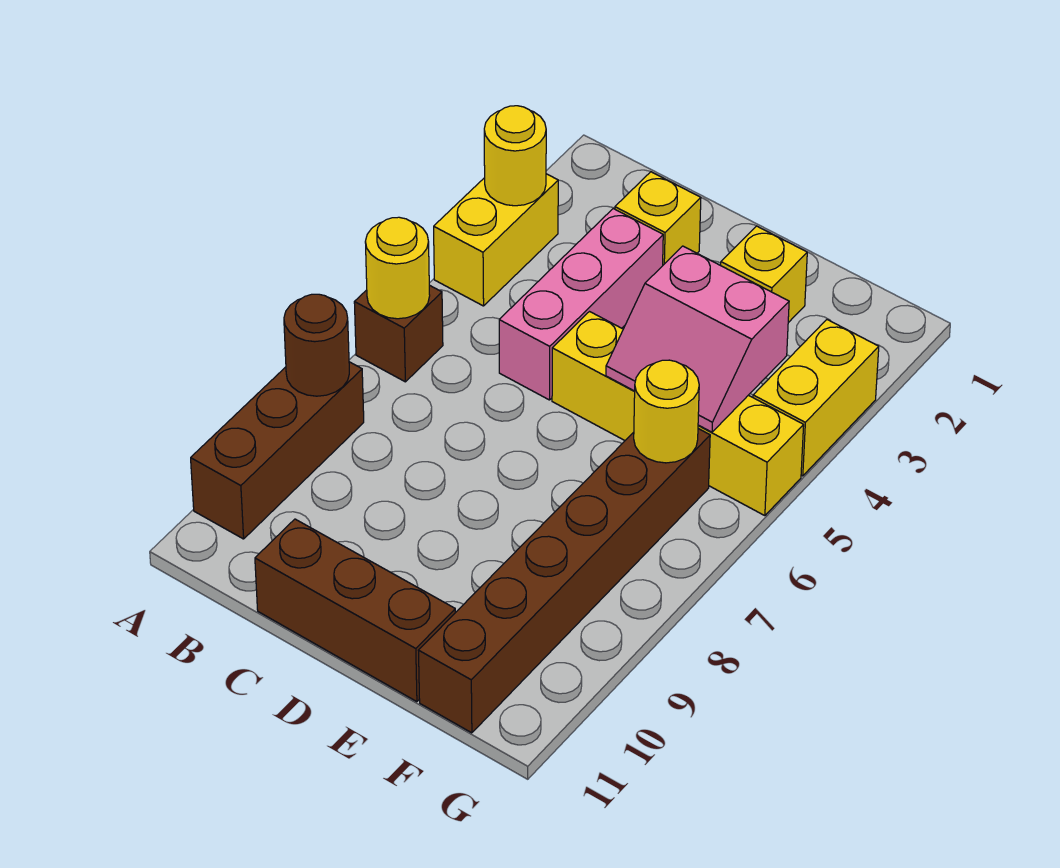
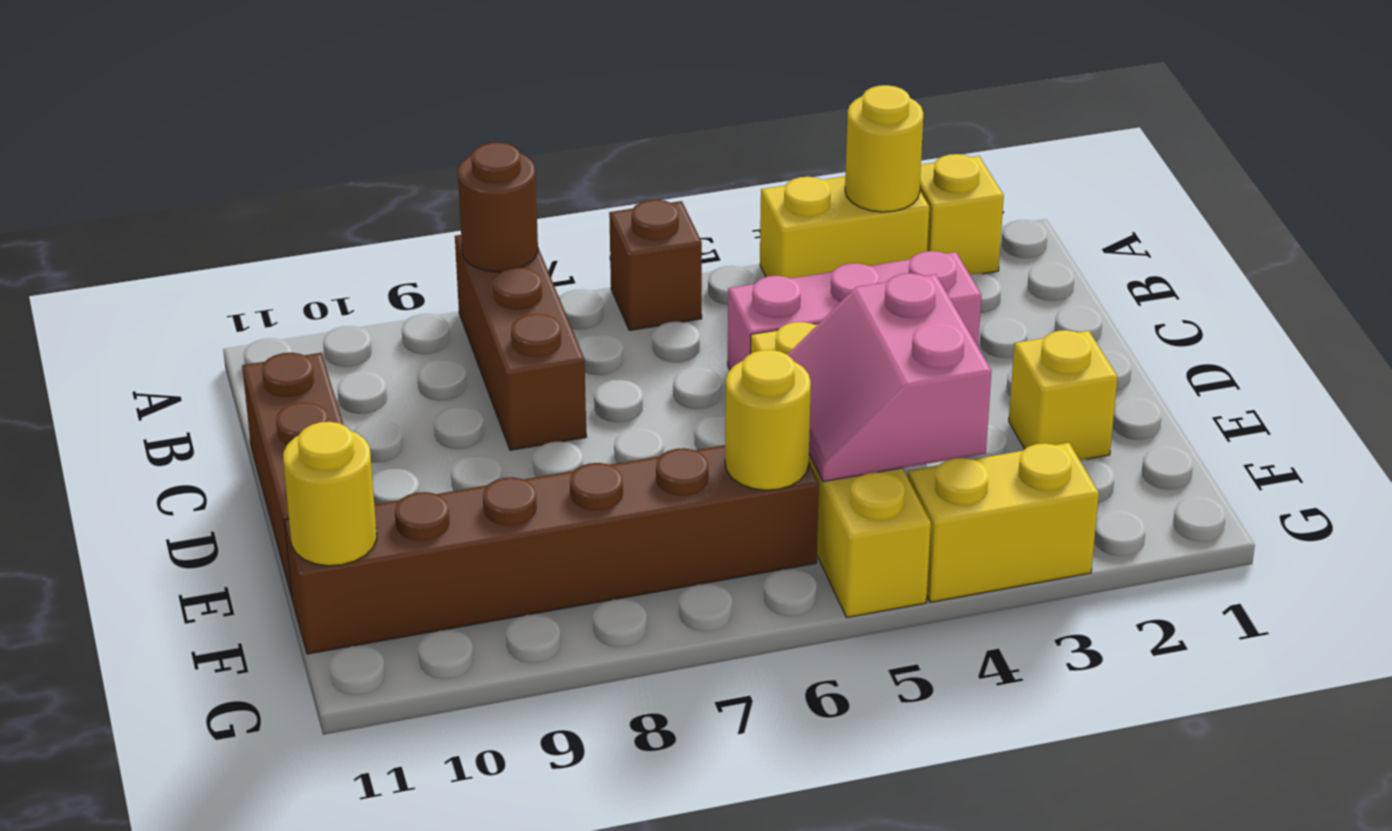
yellow round brick A6 level 2 -> yellow round brick F11 level 2
brown brick A8:A10 level 1 -> brown brick A8:C8 level 1
yellow brick C2 level 1 -> yellow brick A2 level 1

